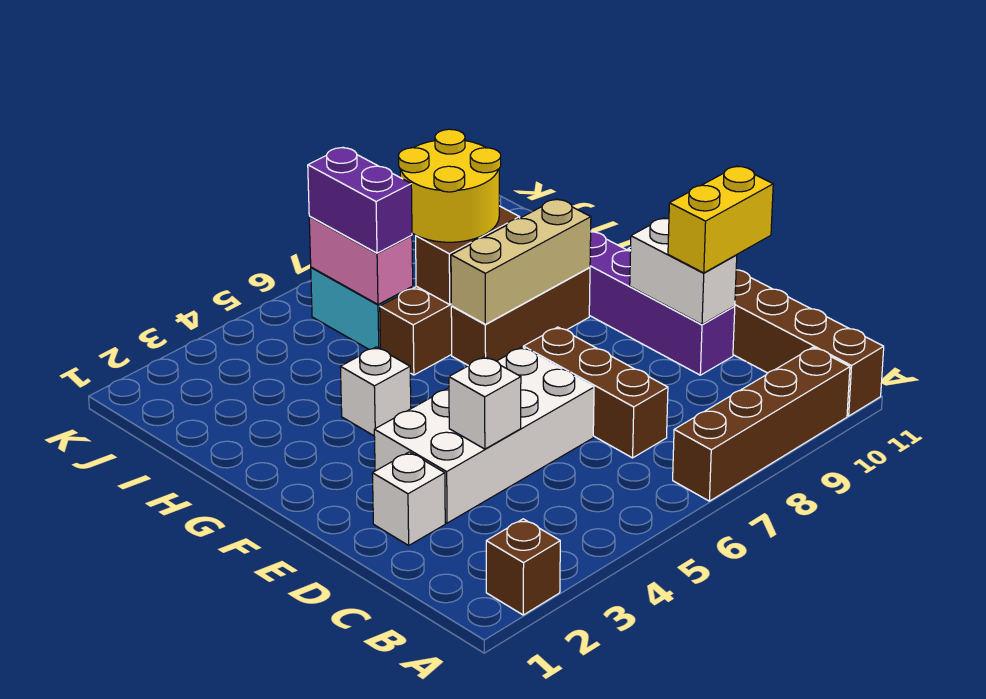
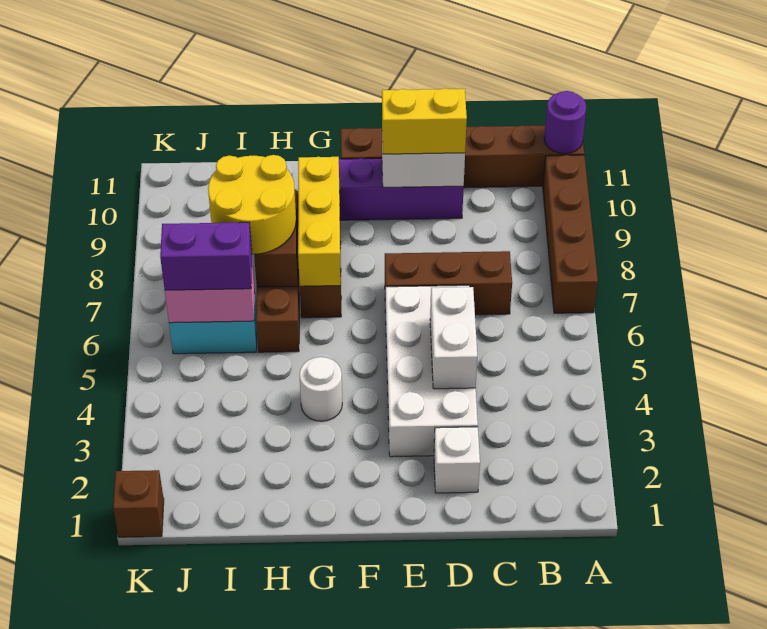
brown brick A2 level 1 -> brown brick K1 level 1
none -> purple round brick A11 level 2
white brick D4 level 2 -> white brick D4:D5 level 2
yellow brick D10:D11 level 3 -> yellow brick D10:E10 level 3
white brick G4 level 1 -> white round brick G4 level 1
tan brick G7:G9 level 2 -> yellow brick G7:G9 level 2

